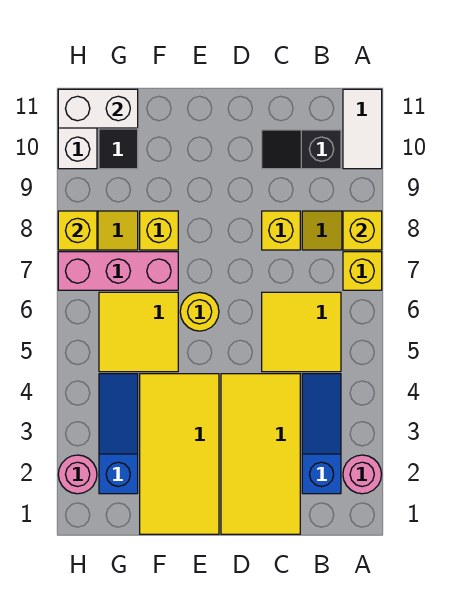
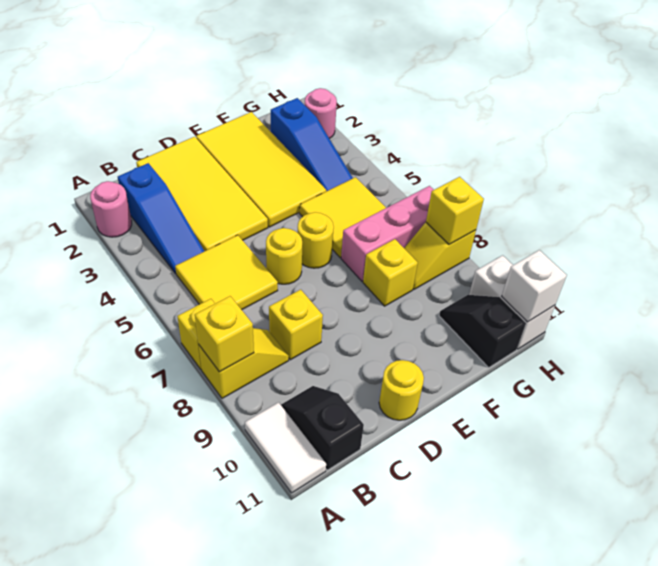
black slope B10:C10 level 1 top B -> black slope B10:B11 level 1 top 11
none -> yellow round brick D6 level 1
none -> yellow round brick D11 level 1
white brick G11:H11 level 2 -> white brick H11 level 2

